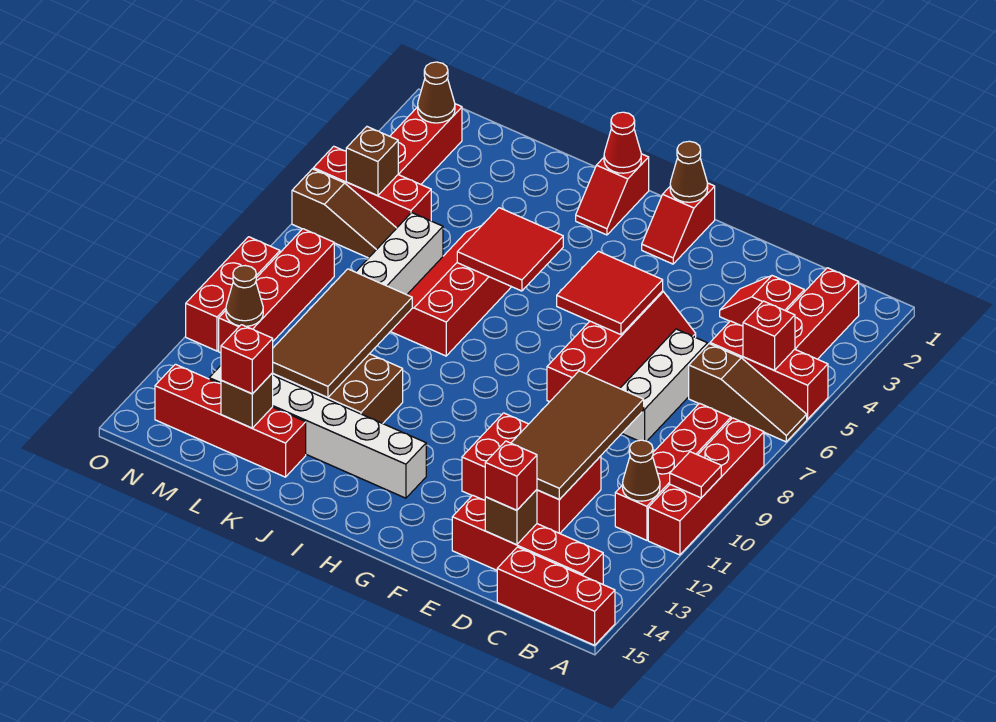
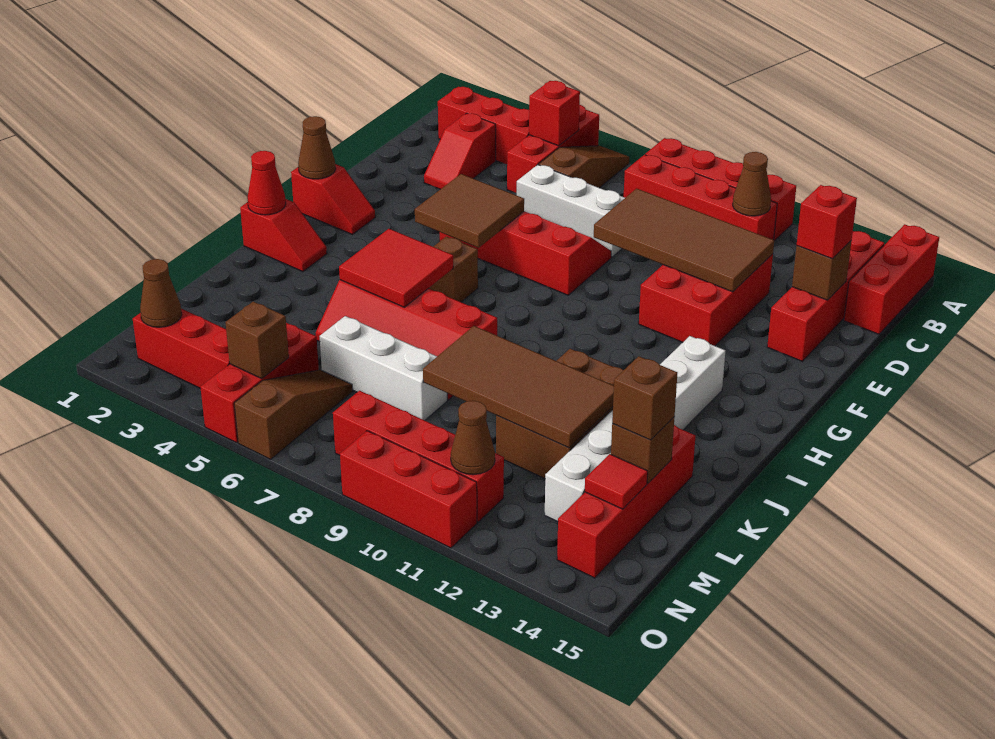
red tile A10 level 2 -> red tile M14 level 2
red tile F5:G6 level 2 -> brown tile F5:G6 level 2
none -> brown brick H6 level 1
red brick L14 level 3 -> brown brick L14 level 3

